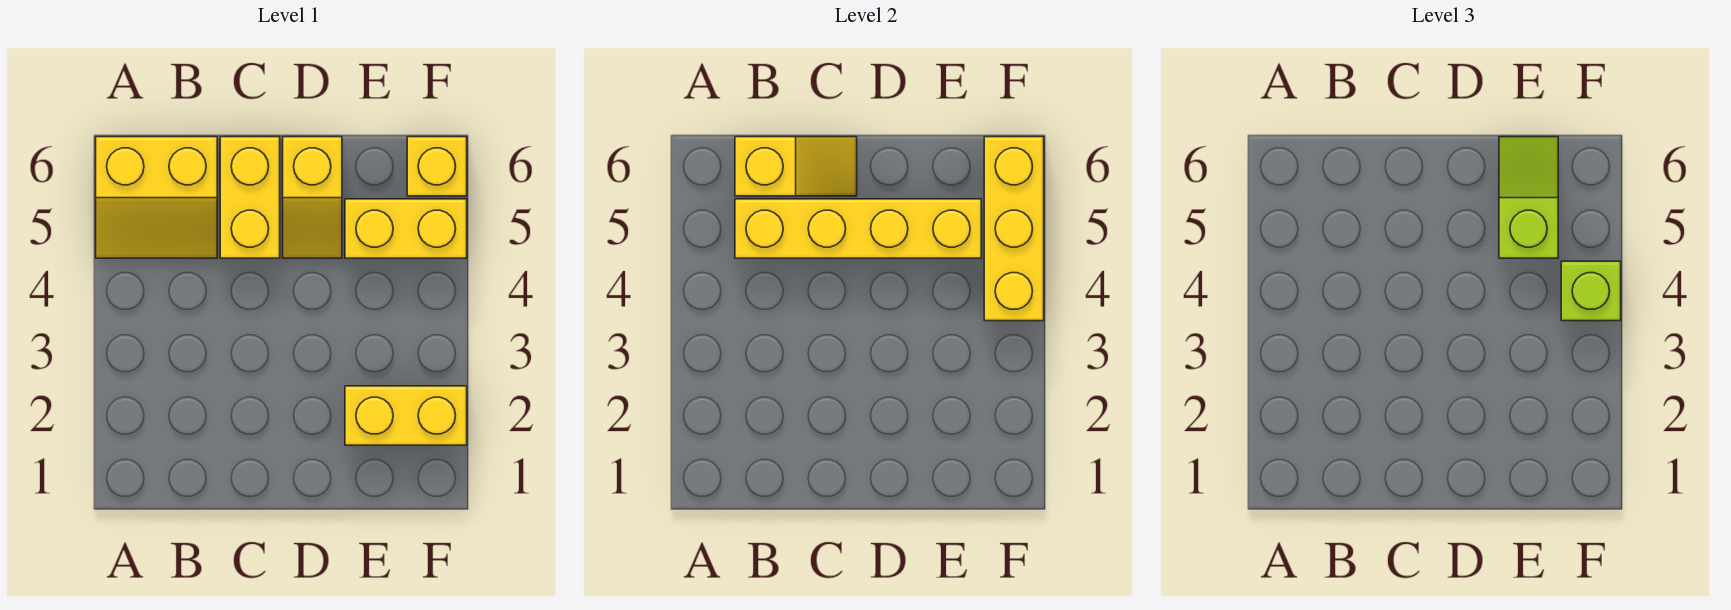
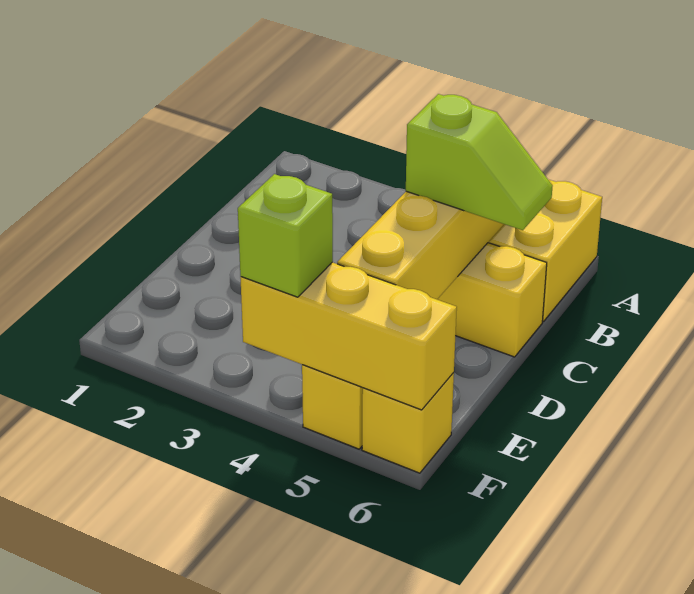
yellow slope B6:C6 level 2 top B -> none
yellow slope D5:D6 level 1 top 6 -> none
yellow brick E2:F2 level 1 -> none
lime slope E5:E6 level 3 top 5 -> lime slope C5:C6 level 3 top 5

